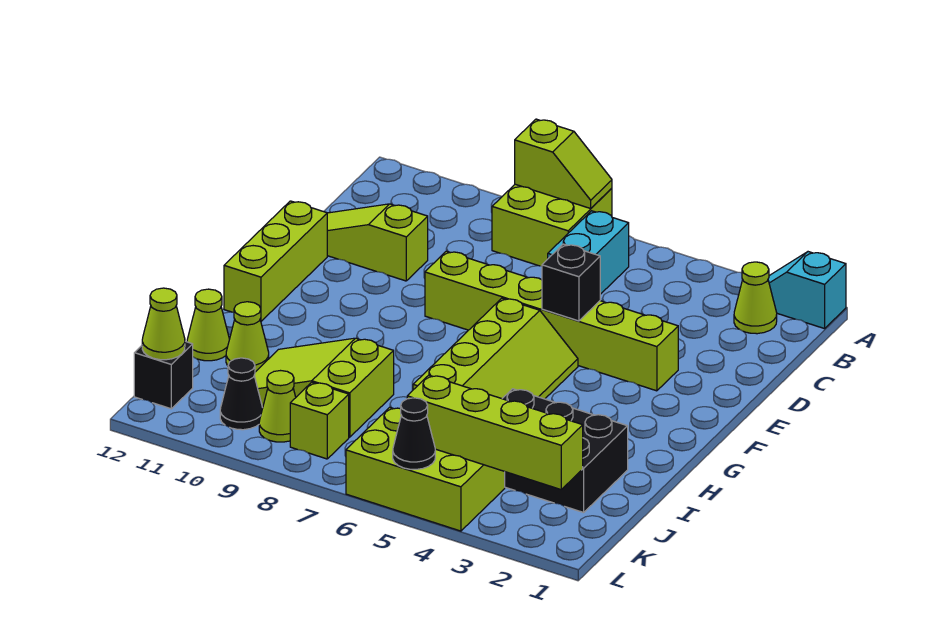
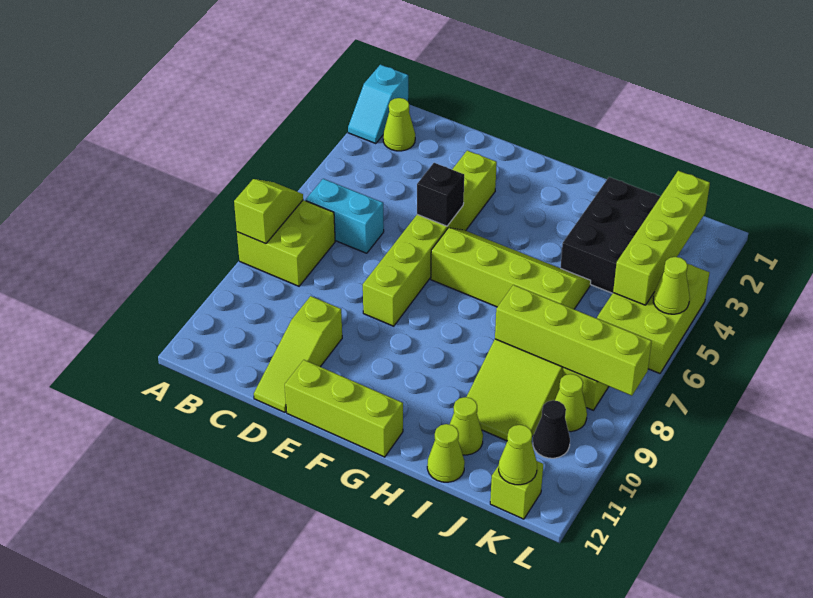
none -> lime brick I8:L8 level 2
black brick K12 level 1 -> lime brick K12 level 1
black cone L5 level 2 -> lime cone L5 level 2

